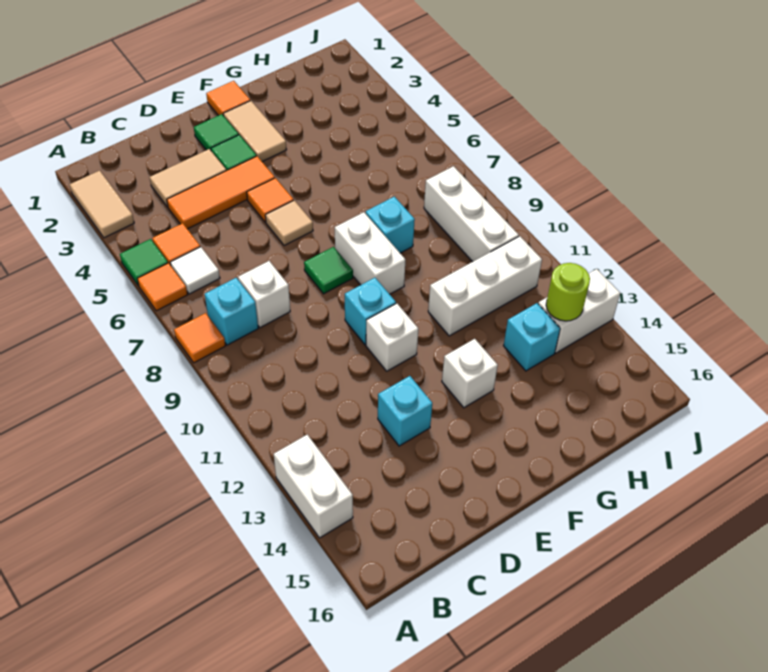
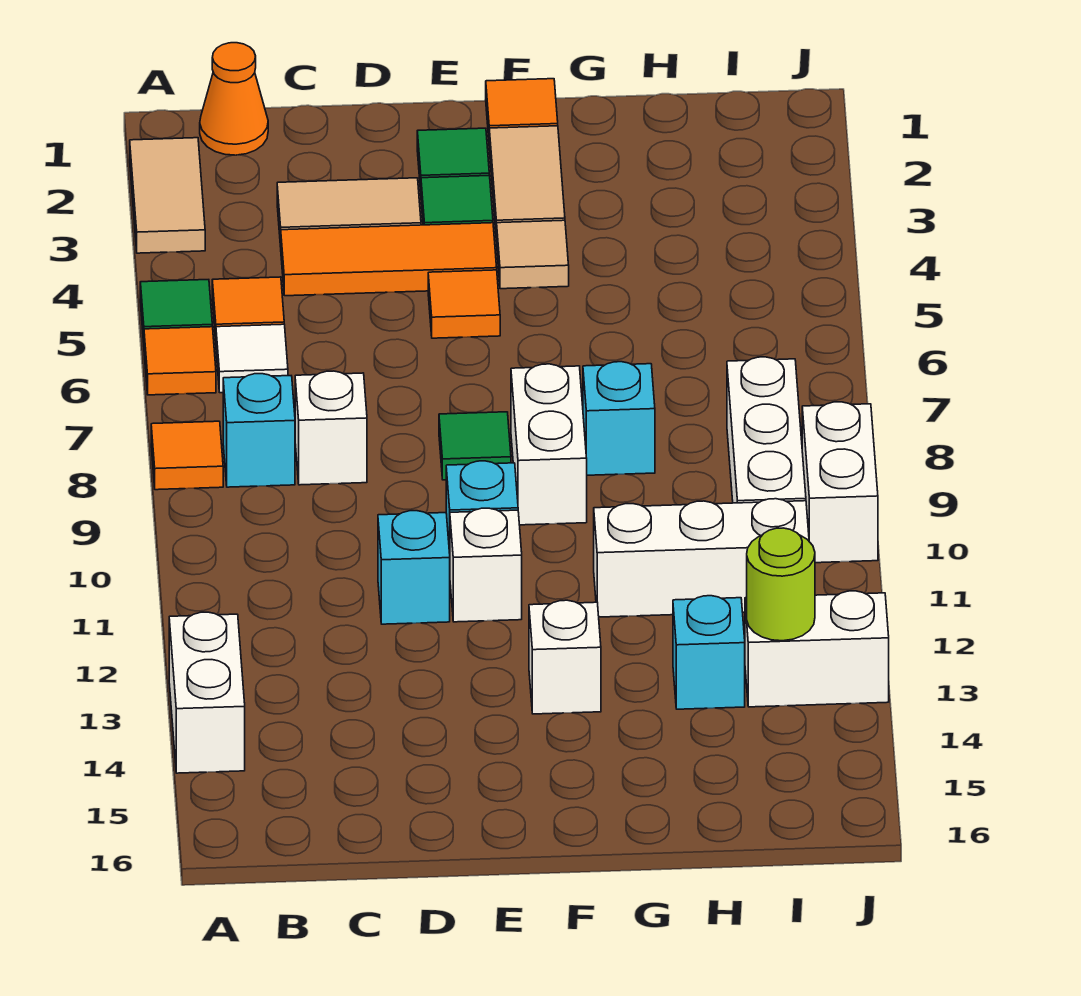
none -> orange cone B1 level 1
cyan brick D13 level 1 -> cyan brick D11 level 1
tan tile E6 level 1 -> tan tile F4 level 1
none -> white brick J9:J10 level 1

